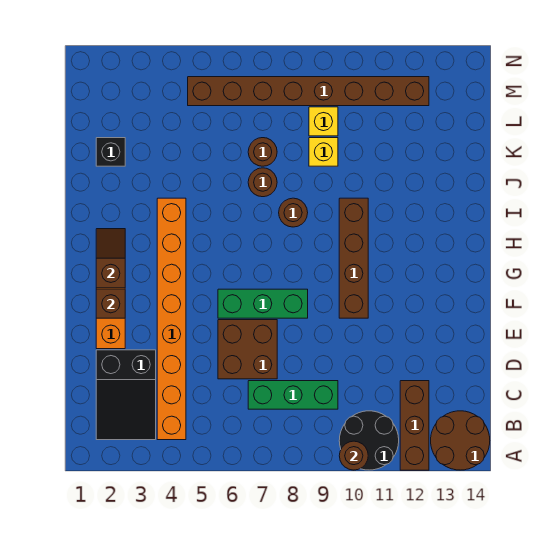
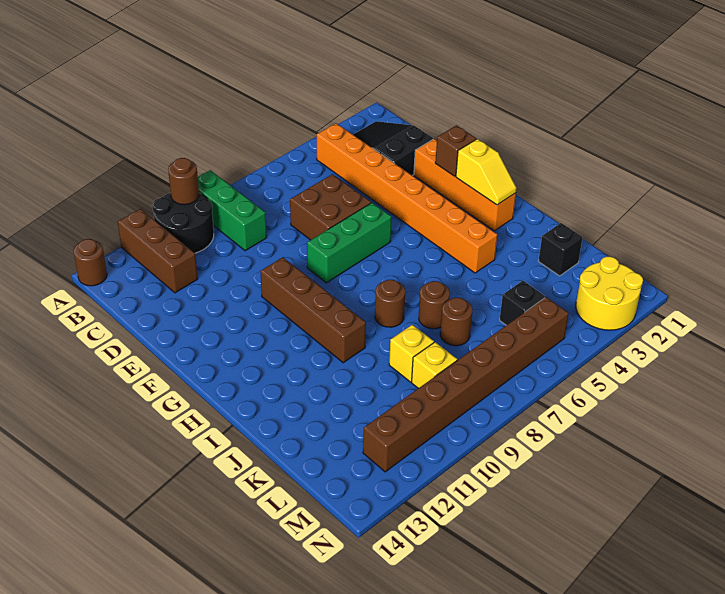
brown round brick A13:B14 level 1 -> brown round brick A14 level 1
green brick C7:C9 level 1 -> green brick A9:C9 level 1
brown slope G2:H2 level 2 top G -> yellow slope G2:H2 level 2 top G
none -> black brick L5 level 1
none -> yellow round brick M2:N3 level 1

